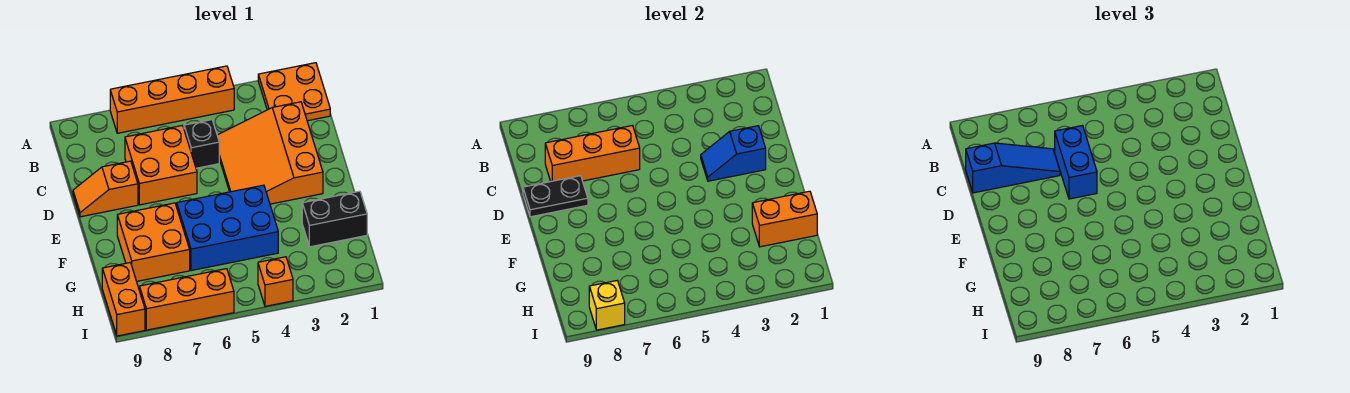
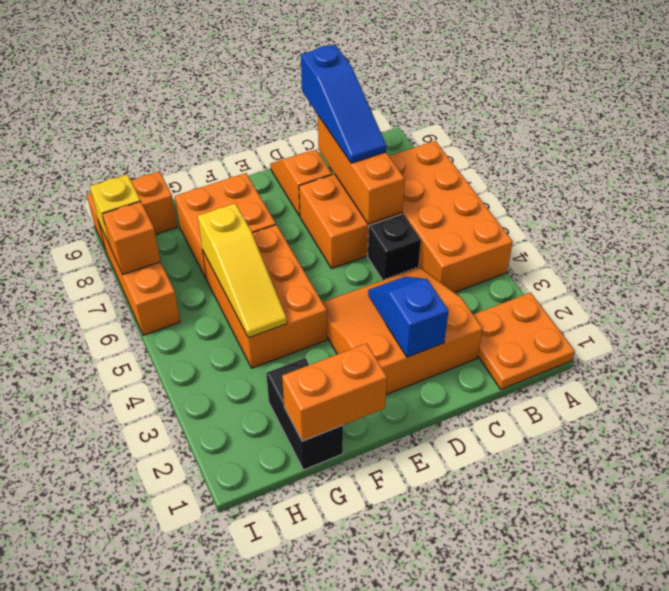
orange brick A4:A7 level 1 -> orange brick A4:B7 level 1
blue brick C6:D6 level 3 -> none
black plate D8:D9 level 2 -> none
blue brick F4:G6 level 1 -> orange brick F4:G6 level 1
orange brick G1:G2 level 2 -> orange brick F1:G1 level 2
none -> yellow slope G4:G6 level 2 top 6
orange brick I4 level 1 -> orange brick I7 level 2

